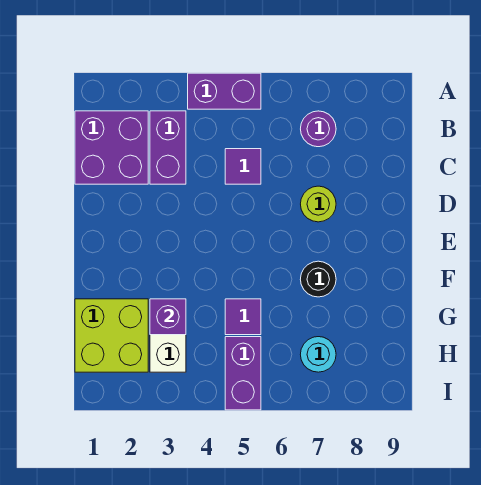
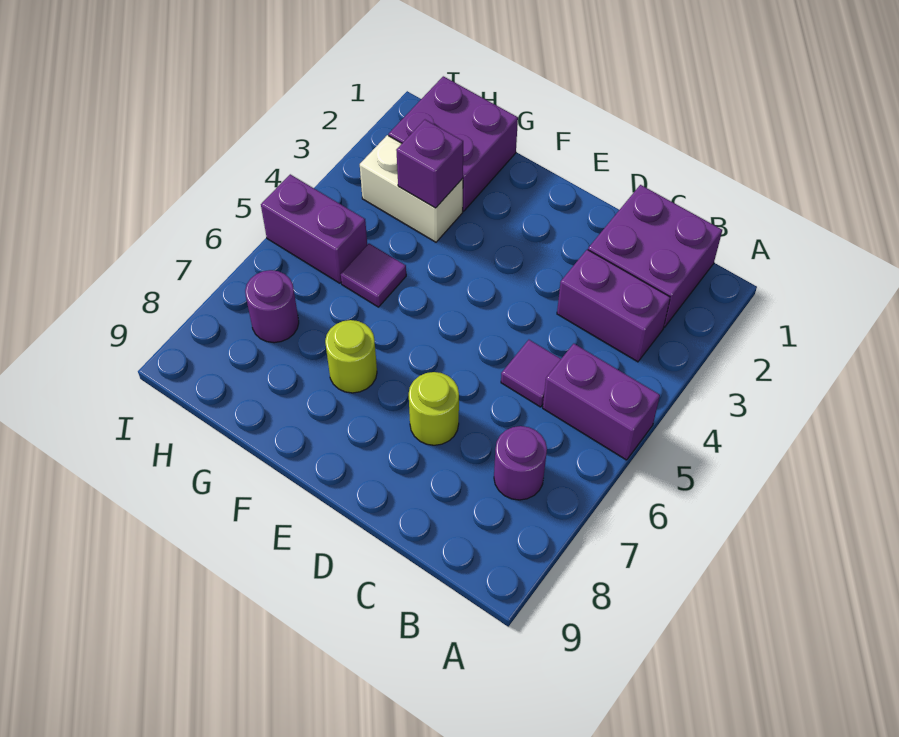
purple brick A4:A5 level 1 -> purple brick A5:B5 level 1
black round brick F7 level 1 -> lime round brick F7 level 1
lime brick G1:H2 level 1 -> purple brick G1:H2 level 1
cyan round brick H7 level 1 -> purple round brick H7 level 1

